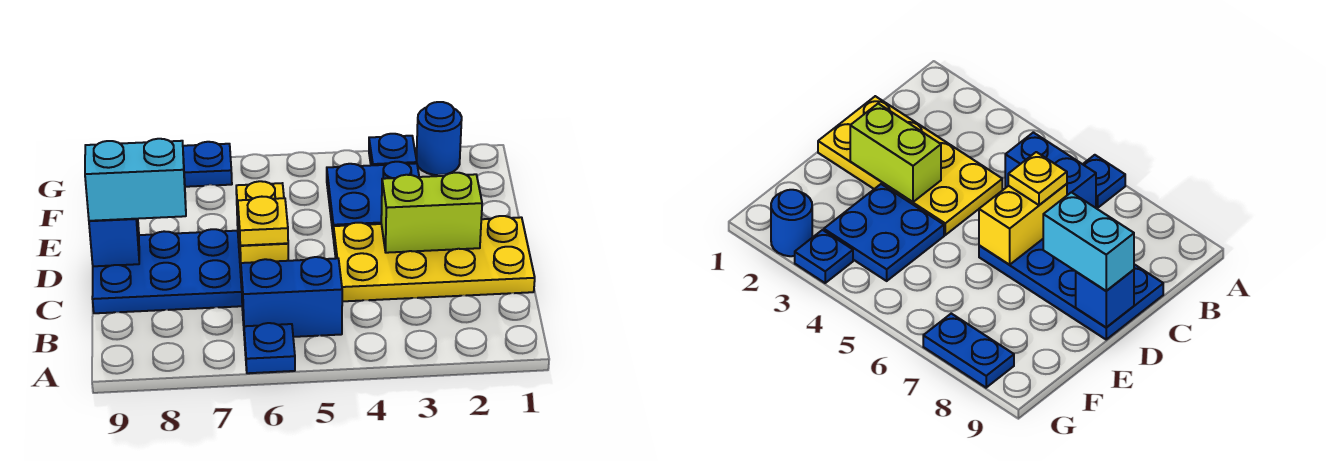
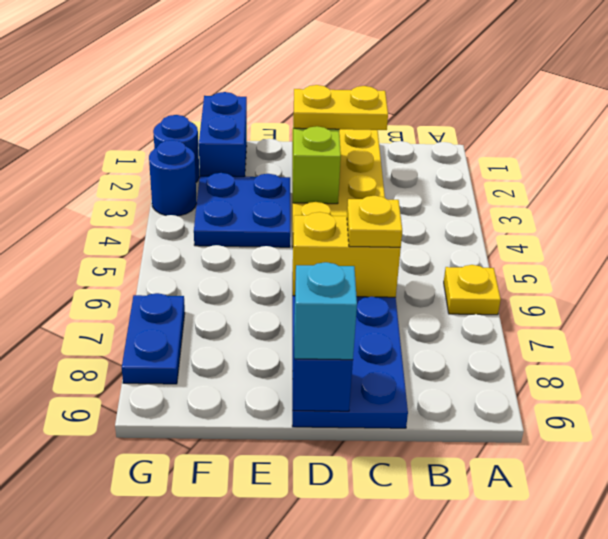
blue plate A6 level 1 -> yellow plate A6 level 1
blue brick B5:B6 level 1 -> blue brick F1:F2 level 1
none -> yellow plate C2:D2 level 3
cyan brick D8:D9 level 3 -> cyan brick D9 level 3
blue plate G3 level 1 -> blue round brick G3 level 1

